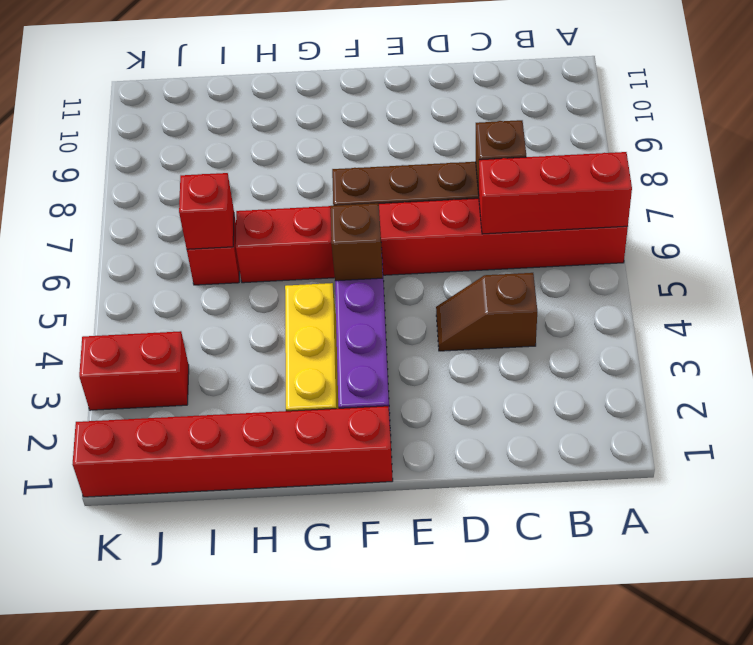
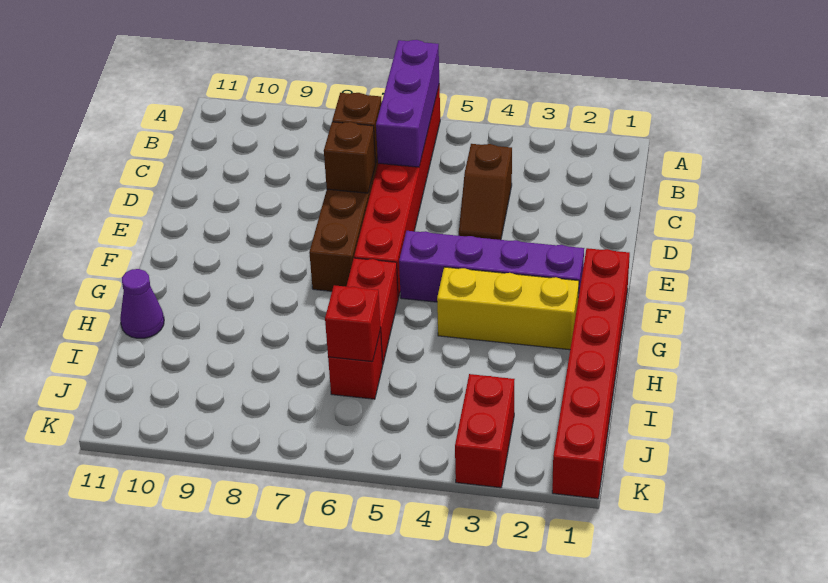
red brick A6:C6 level 2 -> purple brick A6:C6 level 2
brown brick F5 level 2 -> brown brick D7 level 2
none -> purple cone H11 level 1

